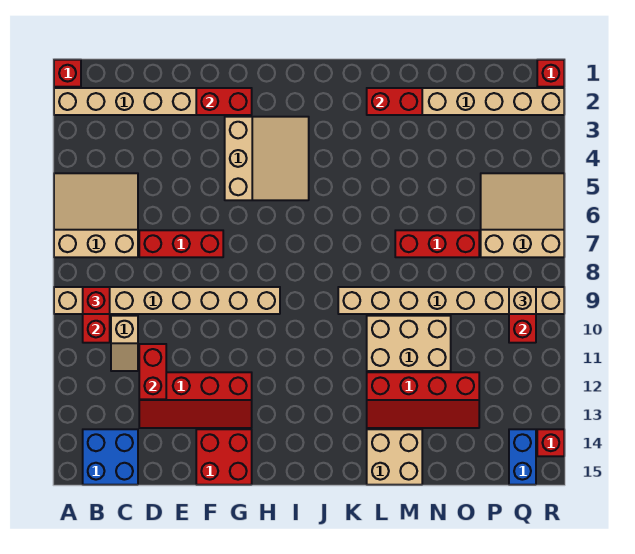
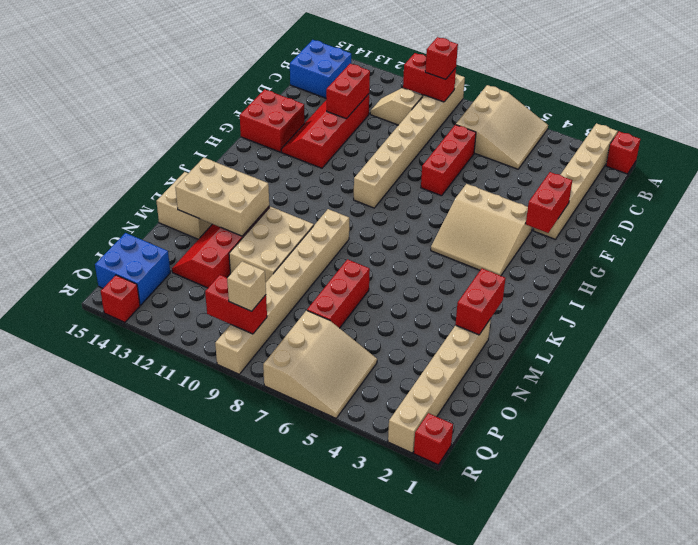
red brick D11:D12 level 2 -> red brick D12:E12 level 2
none -> tan brick L12:M14 level 2
blue brick Q14:Q15 level 1 -> blue brick P14:Q15 level 1

